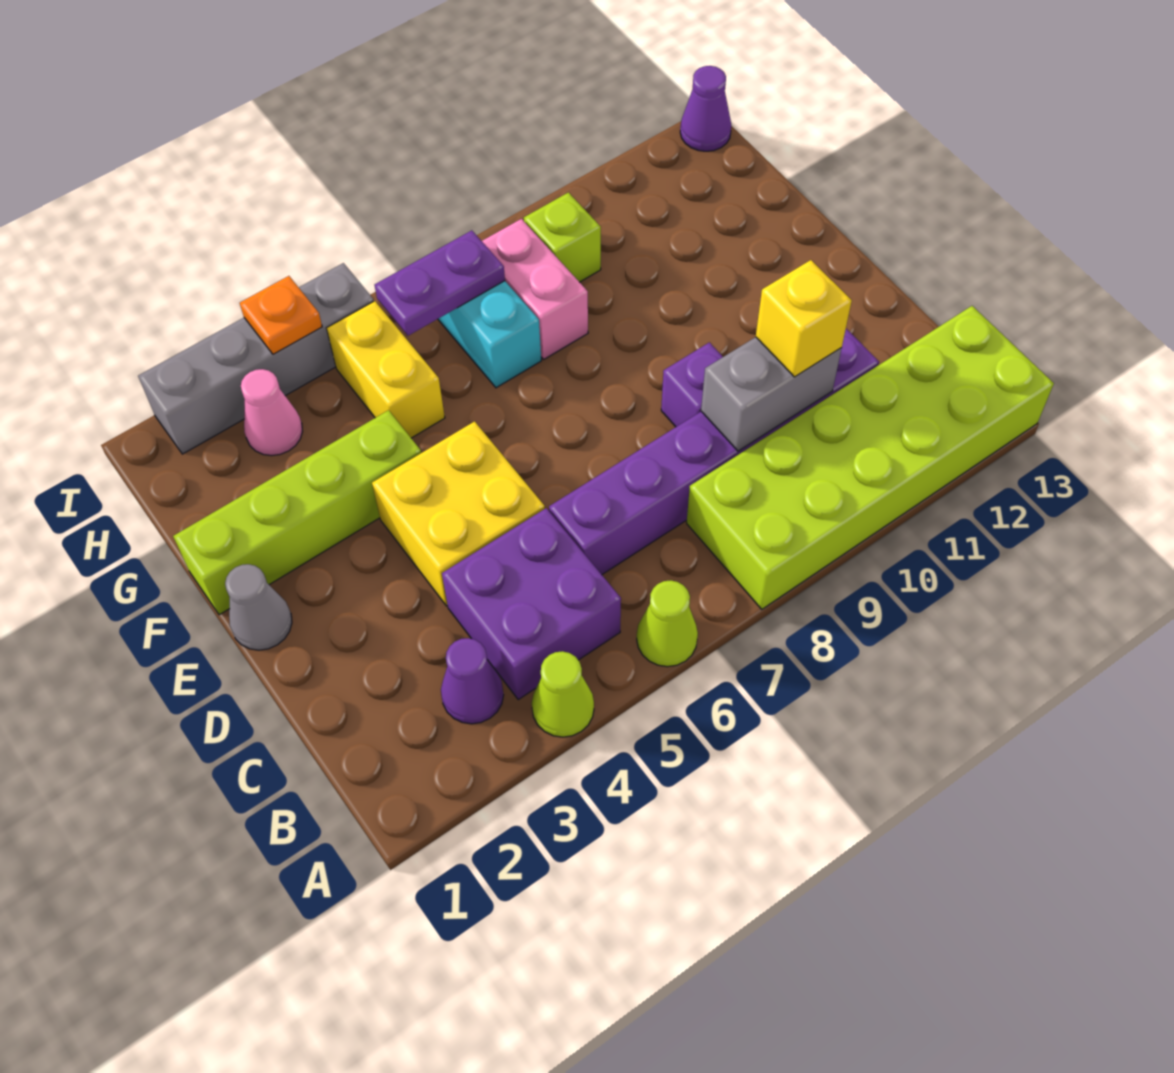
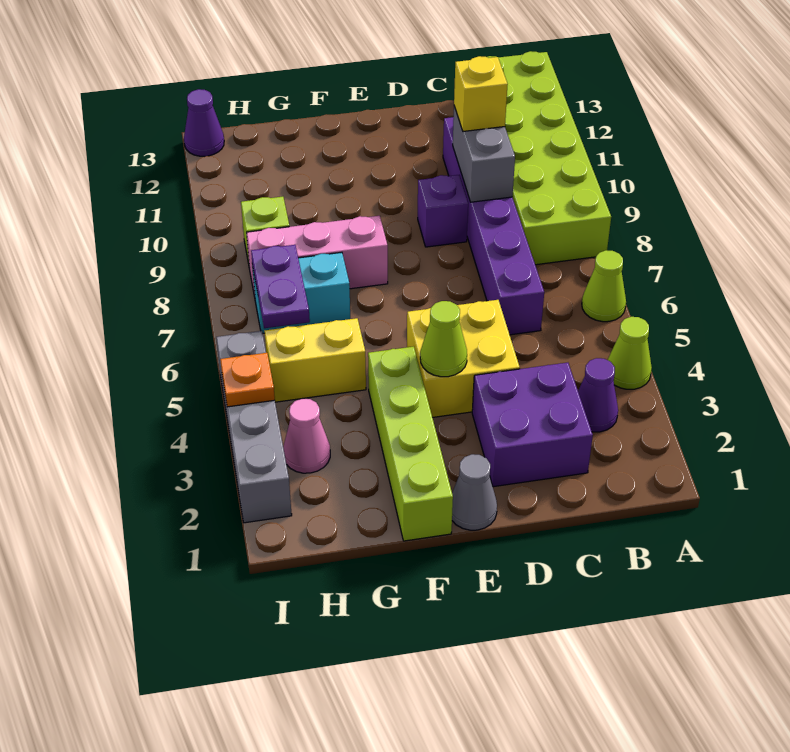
purple brick B4:C5 level 1 -> purple brick C2:D3 level 1
none -> lime cone E4 level 2
pink brick G8:H8 level 1 -> pink brick F8:H8 level 1

